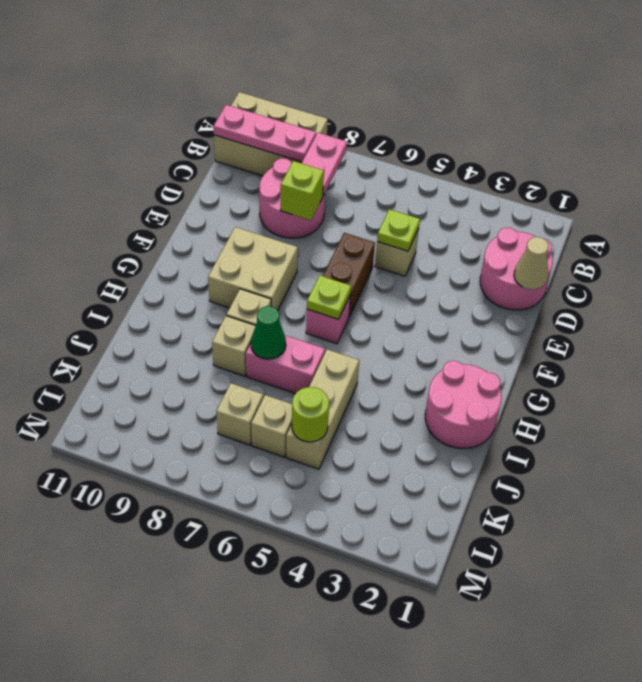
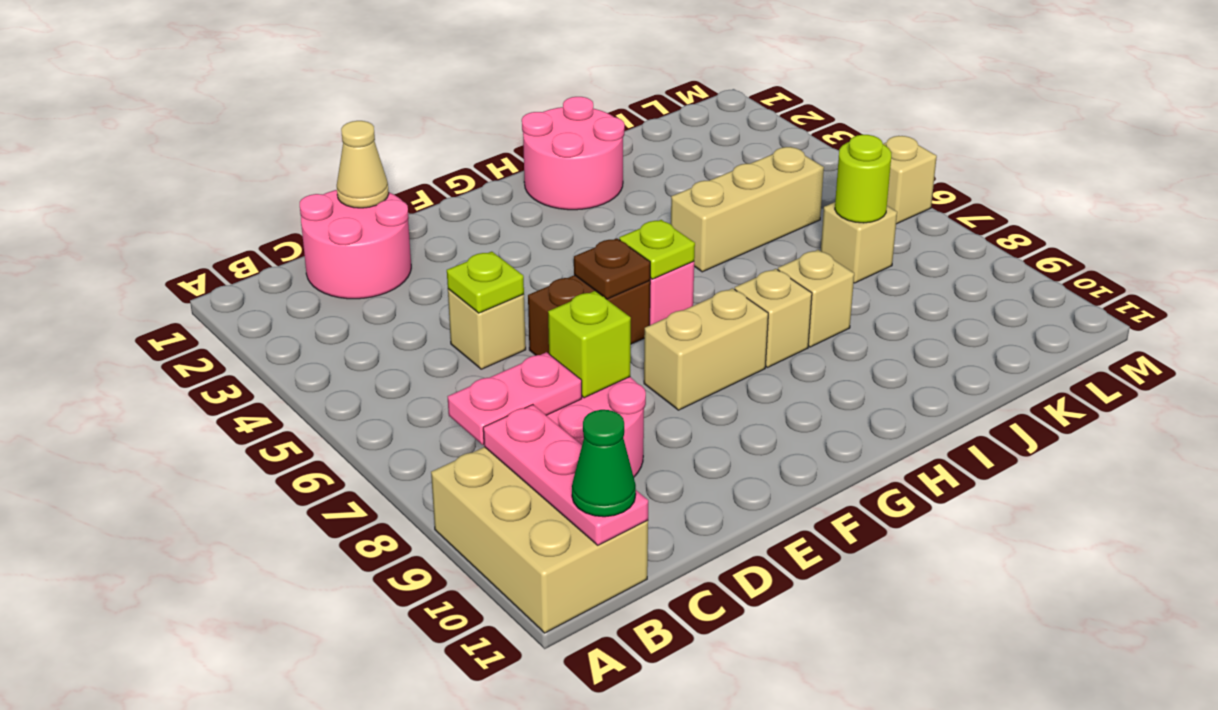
none -> brown plate F6 level 2
tan brick F8:G9 level 1 -> tan brick F8:G8 level 1
pink brick I6:I7 level 1 -> none
green cone I7 level 2 -> green cone B11 level 3
lime round brick K5 level 2 -> lime round brick K7 level 2
tan brick K6 level 1 -> tan brick M6 level 1

